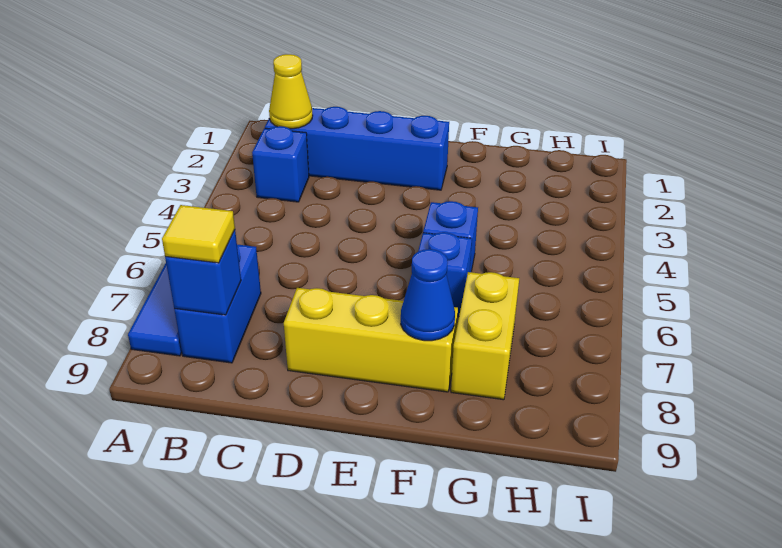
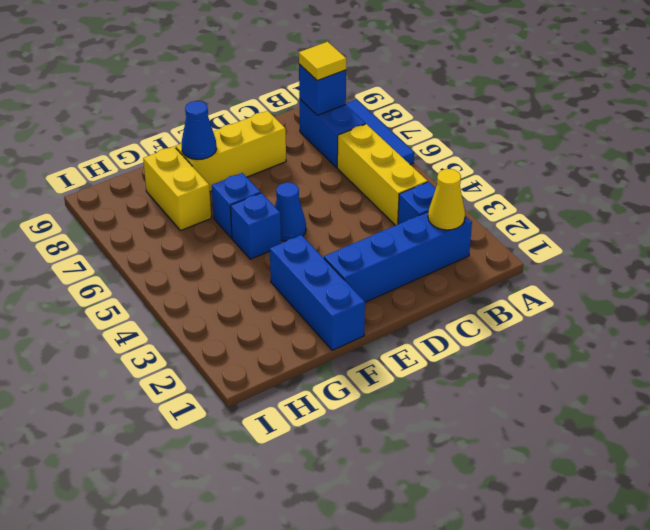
none -> yellow brick B4:B6 level 1
none -> blue cone E5 level 1
none -> blue brick F1:F3 level 1

